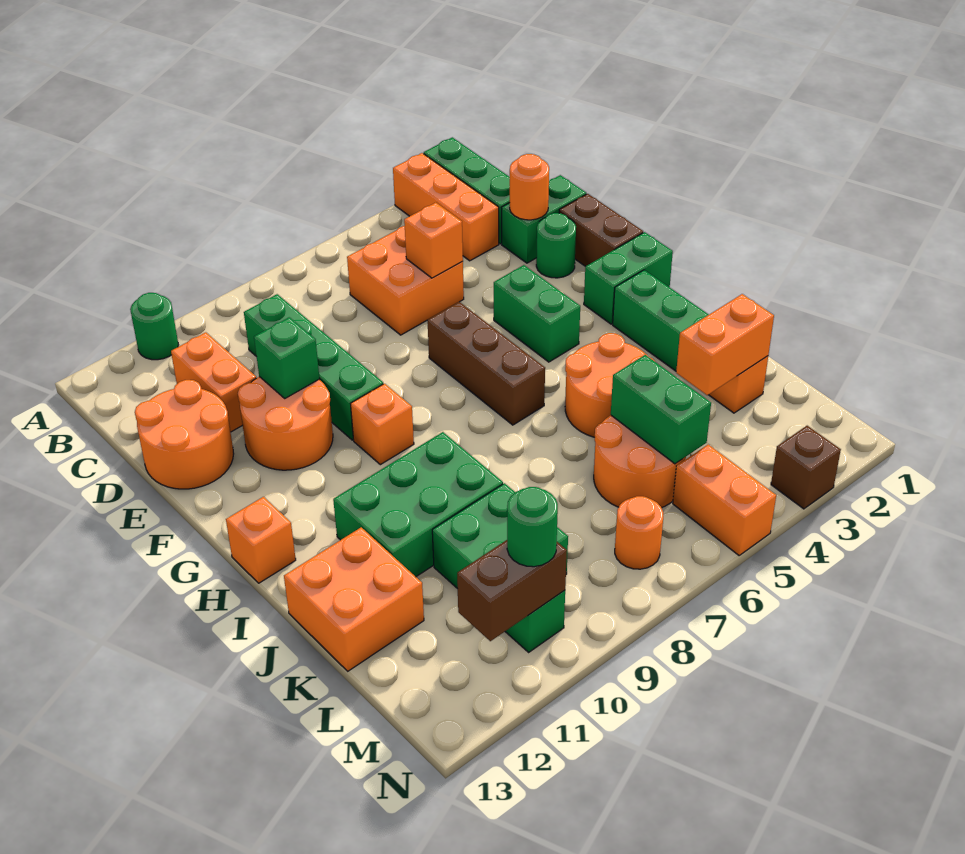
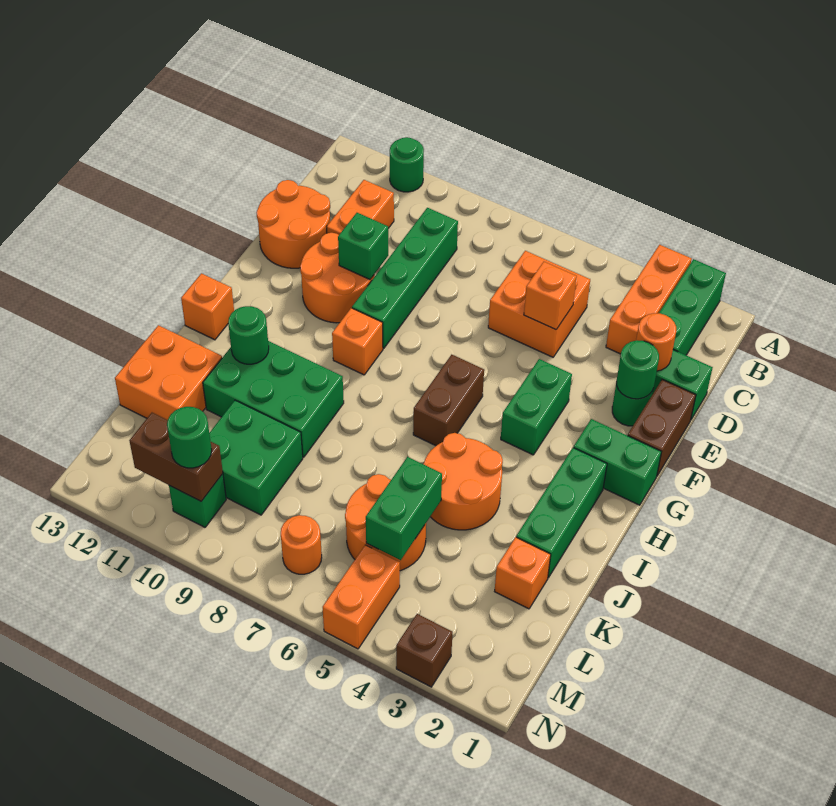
none -> green round brick E2 level 2
brown brick F6:H6 level 1 -> brown brick G6:H6 level 1
none -> green round brick I11 level 2
orange brick K2:K3 level 2 -> none

